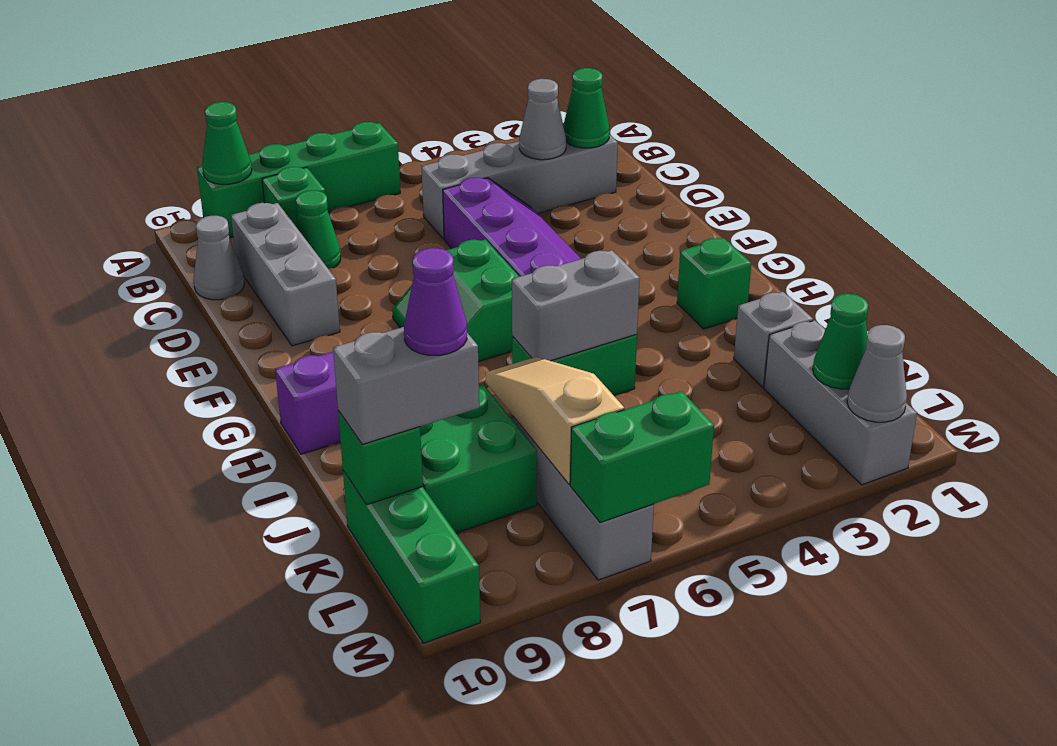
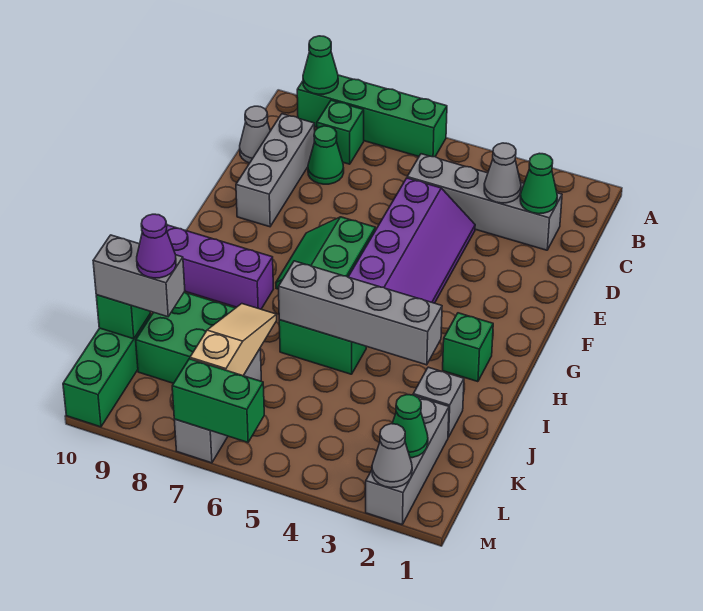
grey brick I5:I6 level 2 -> grey brick I3:I6 level 2

